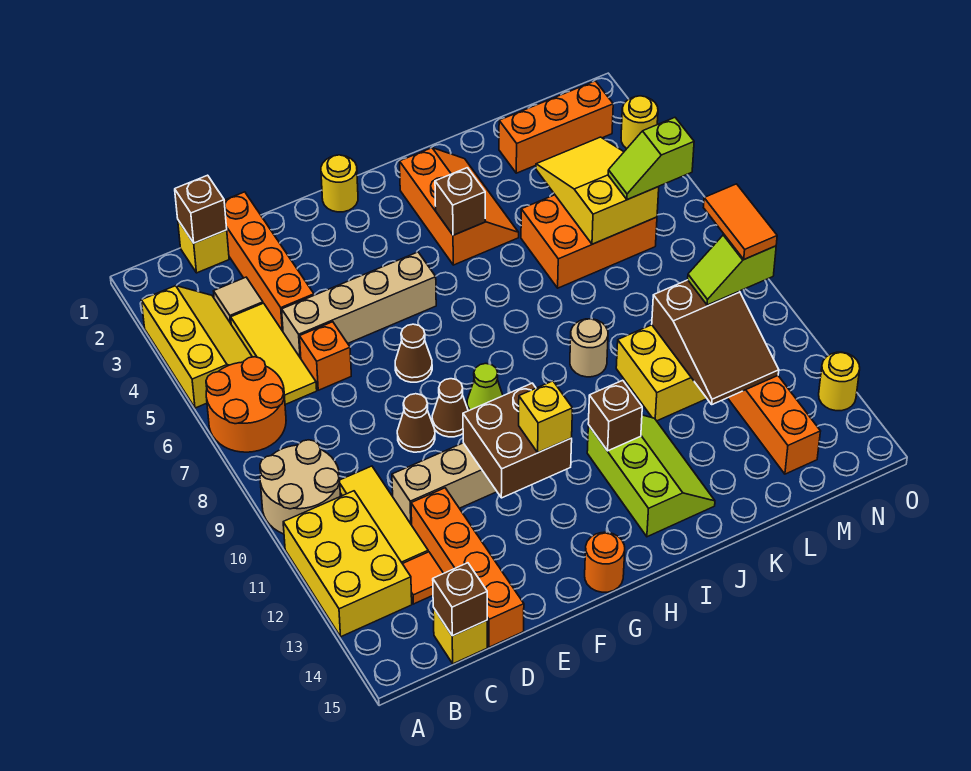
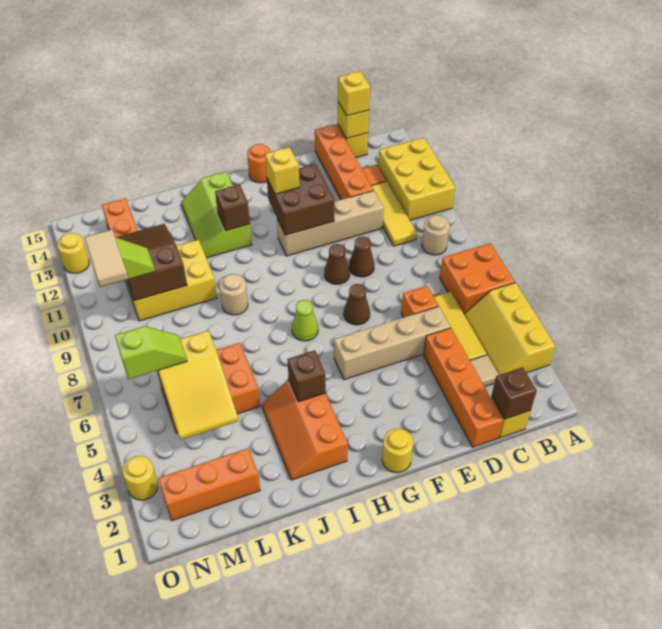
orange round brick A6:B7 level 1 -> orange brick A6:B7 level 1
tan round brick A9:B10 level 1 -> tan round brick B9 level 1
brown brick C15 level 2 -> yellow brick C15 level 2
none -> yellow brick C15 level 3
lime cone G9 level 1 -> lime cone H7 level 1
orange tile N9:N10 level 4 -> tan tile N9:N10 level 4

